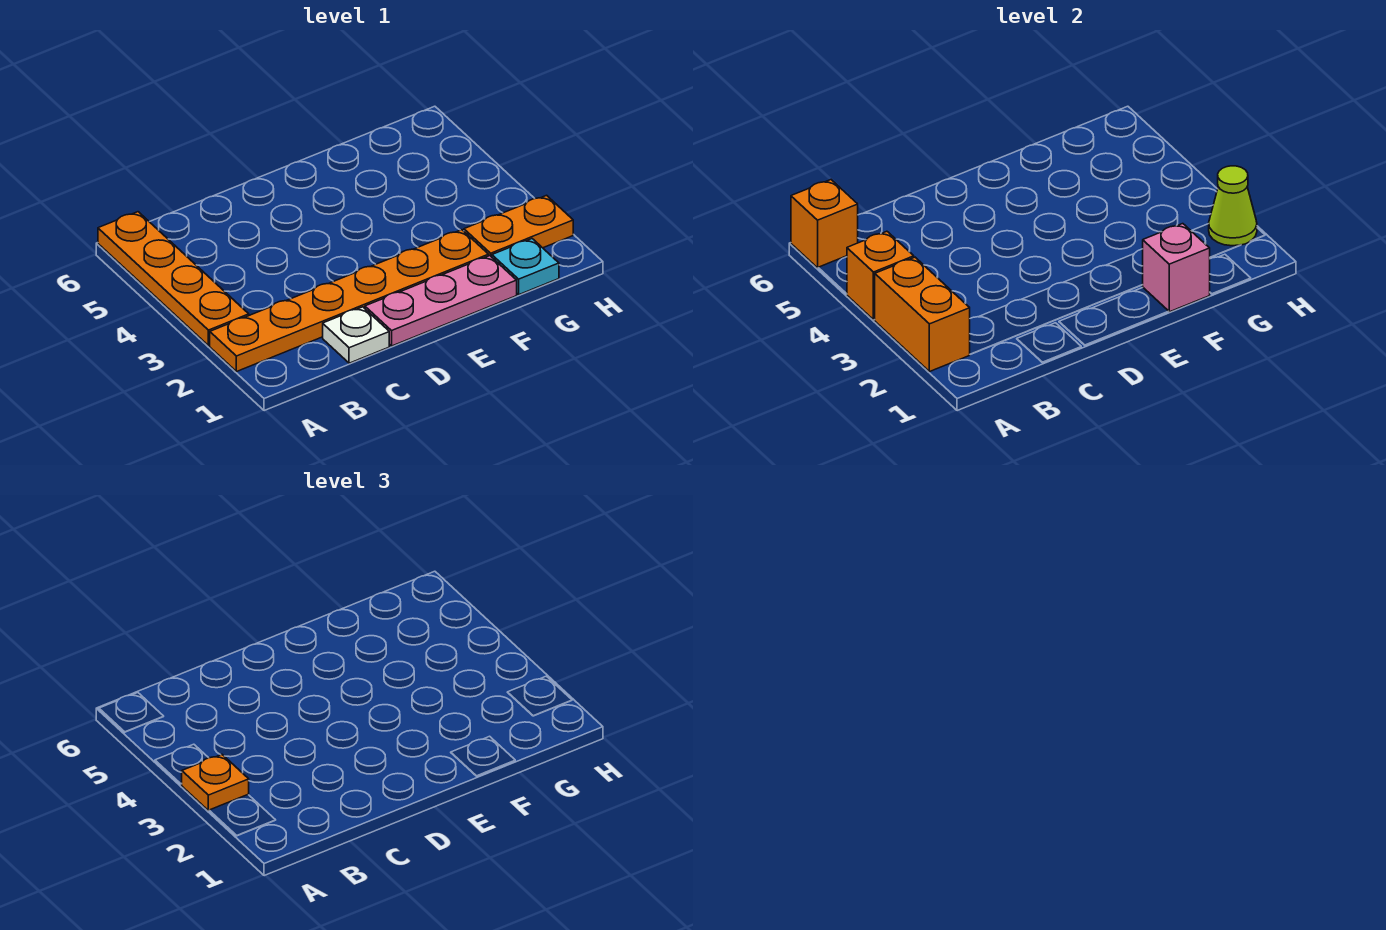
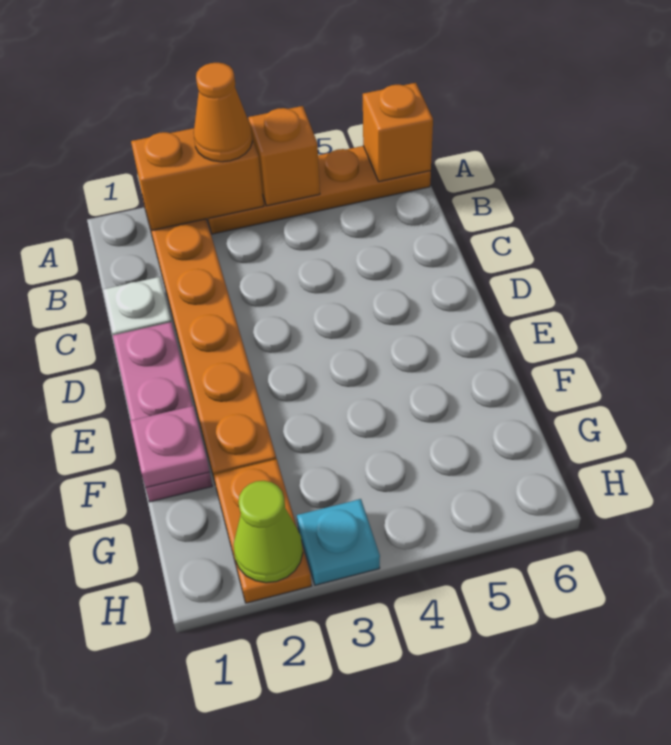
orange plate A3 level 3 -> orange cone A3 level 3
pink brick F1 level 2 -> pink plate F1 level 2
cyan plate G1 level 1 -> cyan plate H3 level 1

